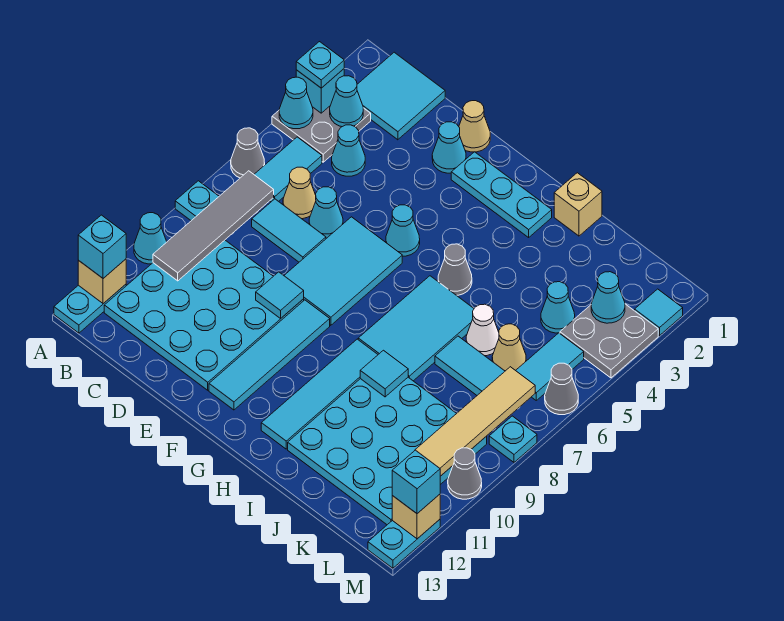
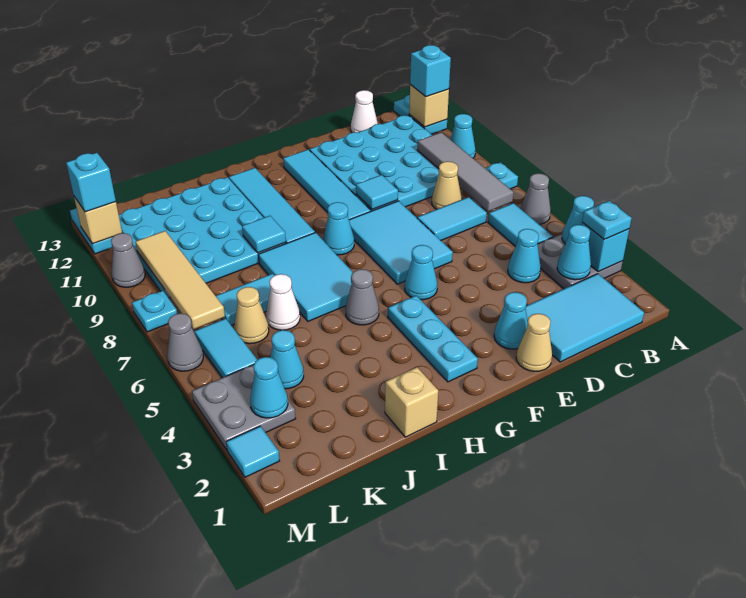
cyan tile B1:C2 level 1 -> cyan tile B1:D2 level 1
tan cone C6 level 1 -> tan cone C8 level 1
none -> white cone C13 level 1
cyan cone D6 level 1 -> cyan cone G8 level 1
cyan plate F2:H2 level 1 -> cyan plate G2:G4 level 1

